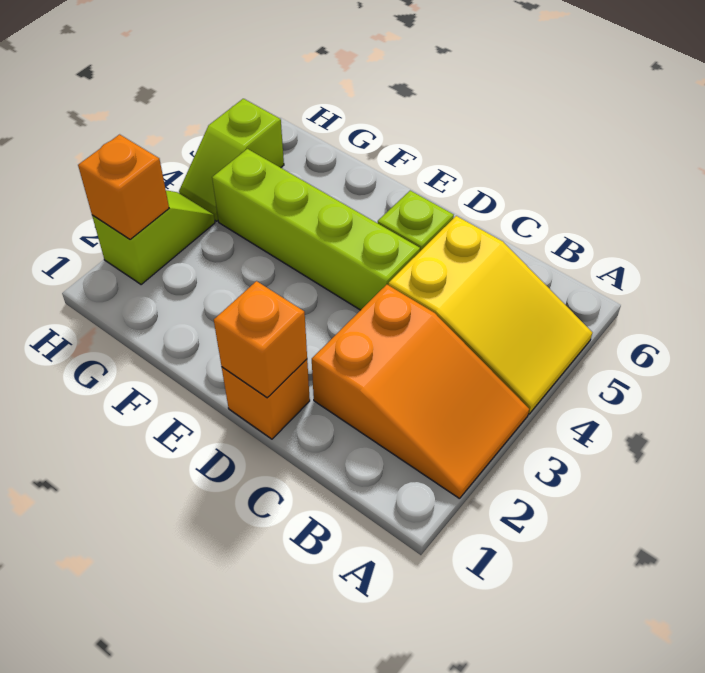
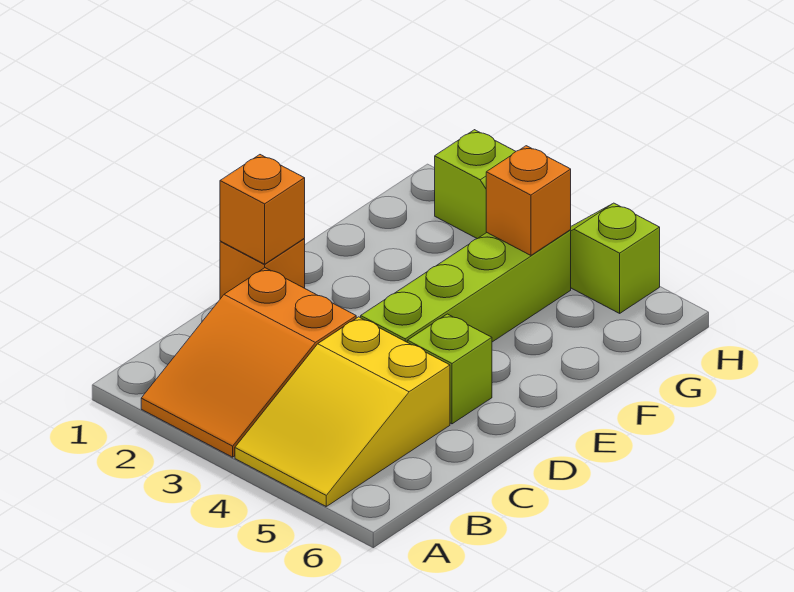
orange brick H2 level 2 -> orange brick G4 level 2

